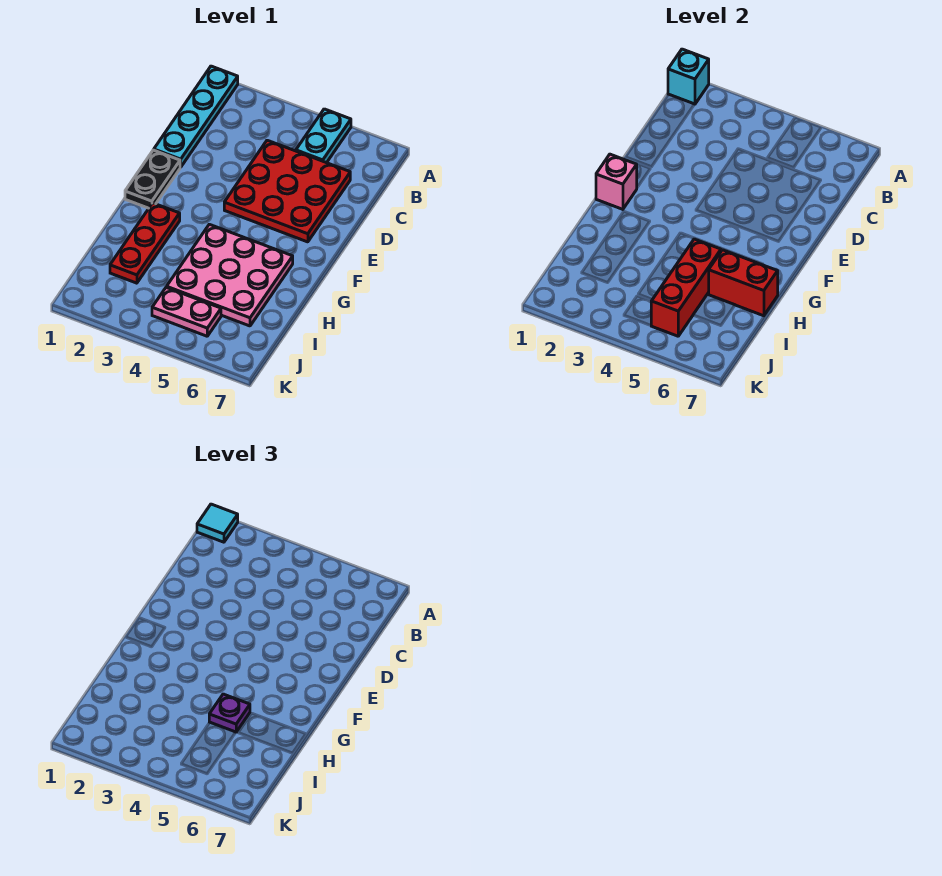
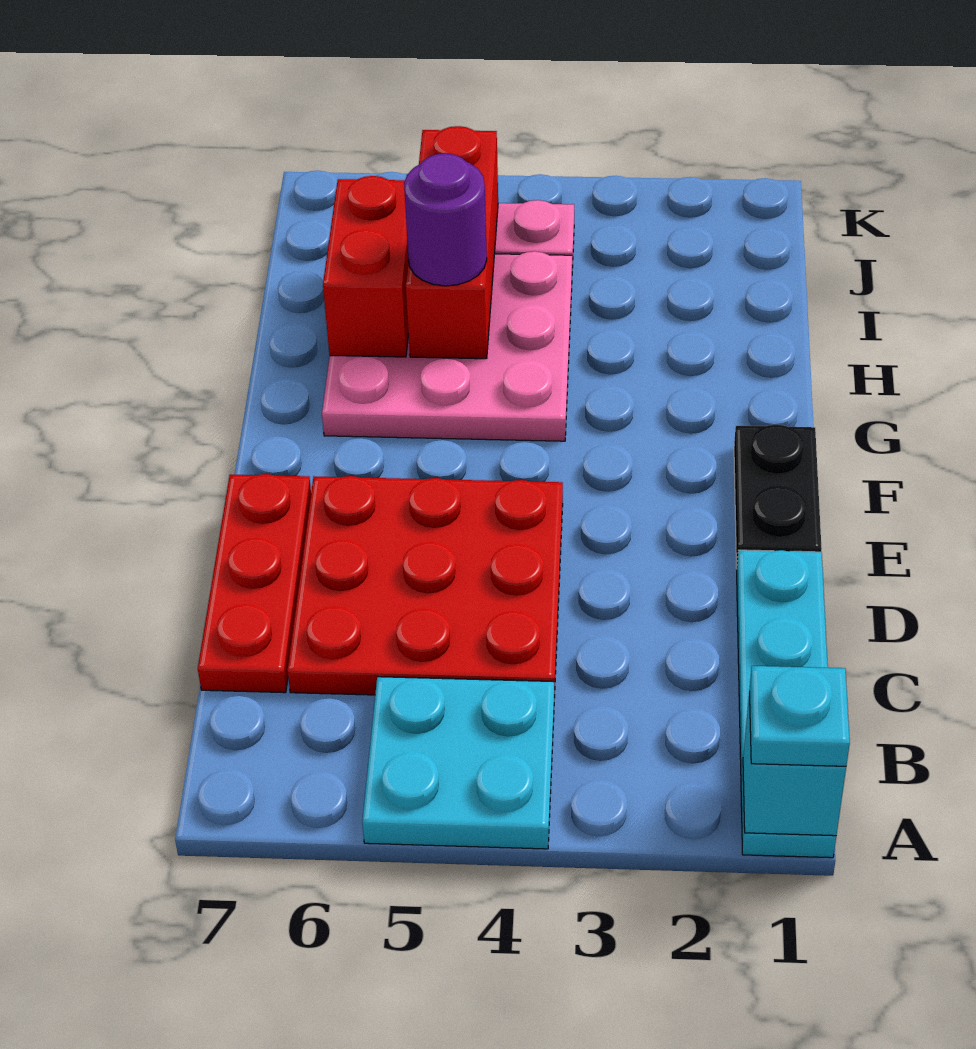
cyan tile A1 level 3 -> cyan plate A1 level 3
cyan plate A5:B5 level 1 -> cyan plate A4:B5 level 1
pink brick F1 level 2 -> none
red plate G2:I2 level 1 -> red plate C7:E7 level 1
purple plate H5 level 3 -> purple round brick H5 level 3
red brick H6:H7 level 2 -> red brick H6:I6 level 2

